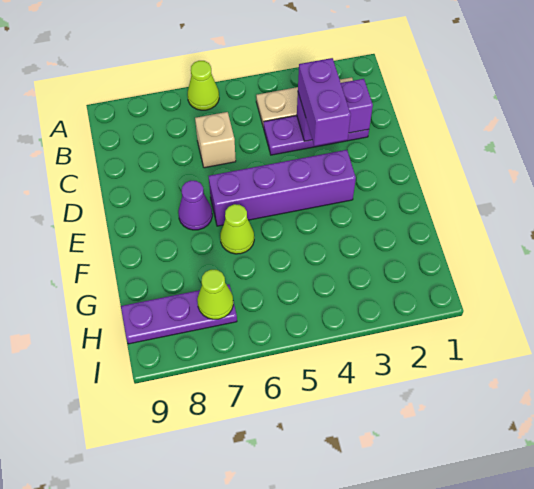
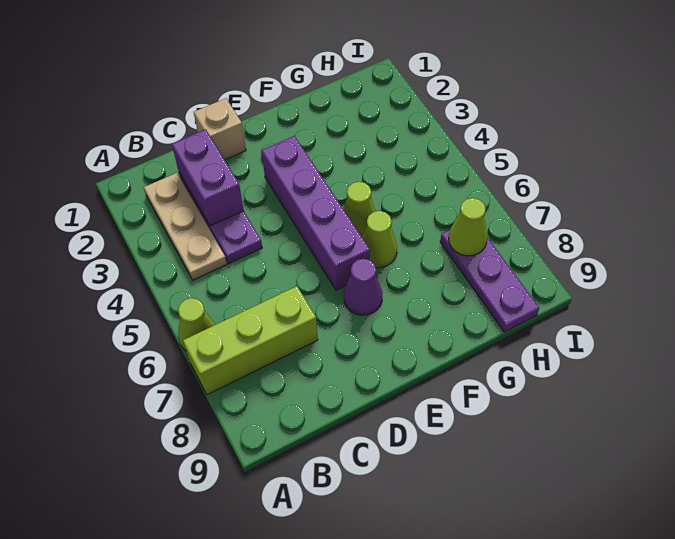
none -> lime brick A7:C7 level 1
purple brick C3:D3 level 3 -> none
tan brick C6 level 1 -> tan brick D1 level 1
none -> lime cone F5 level 1

